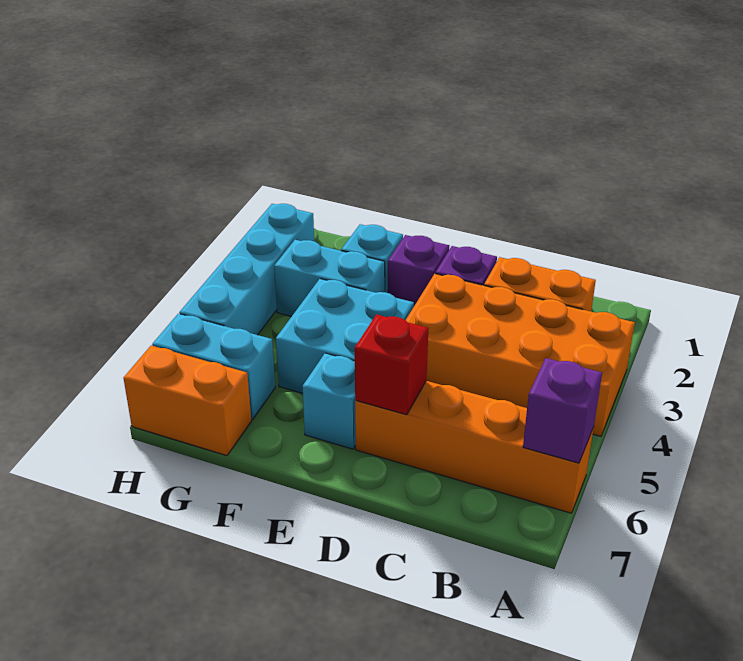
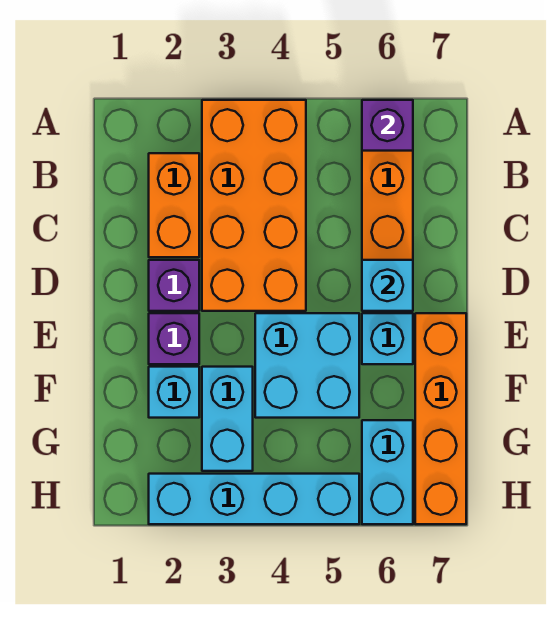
red brick D6 level 2 -> cyan brick D6 level 2
orange brick G7:H7 level 1 -> orange brick E7:H7 level 1

